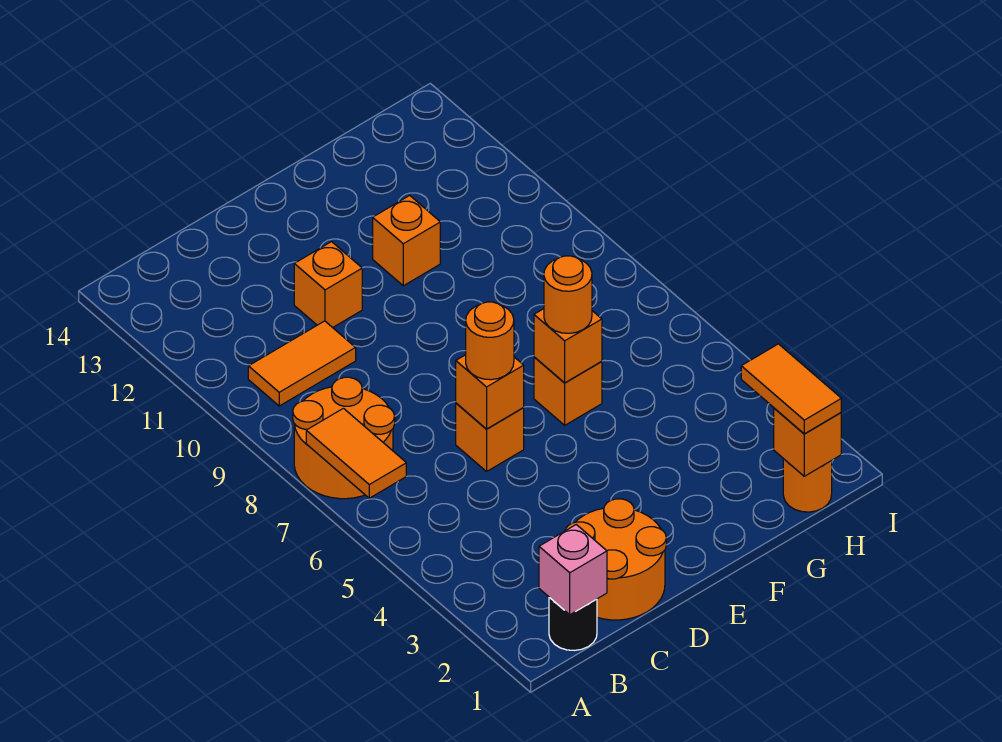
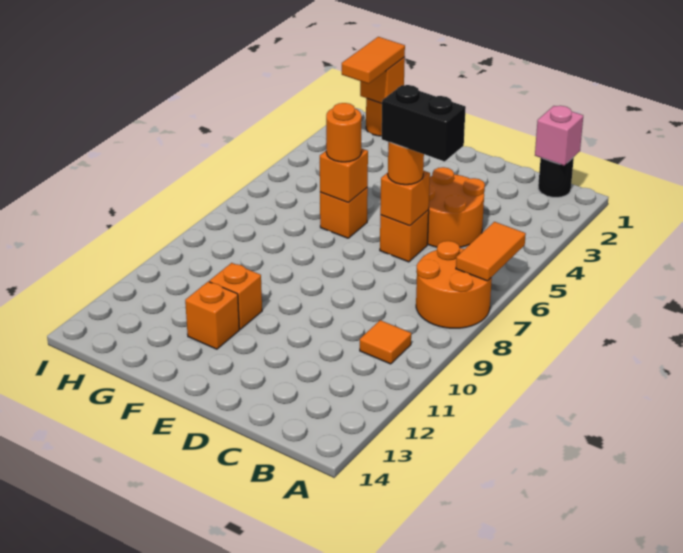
orange tile B10:C10 level 1 -> orange tile B10 level 1
orange round brick C1:D2 level 1 -> orange round brick C4:D5 level 1
none -> black brick C6:D6 level 4
orange brick D11 level 1 -> orange brick F12 level 1

